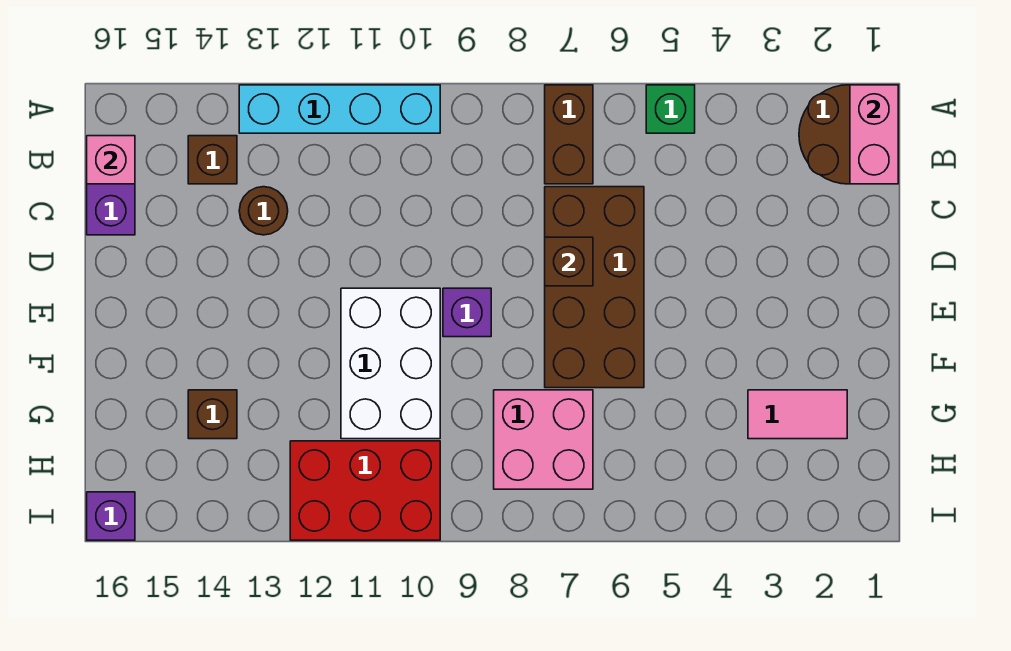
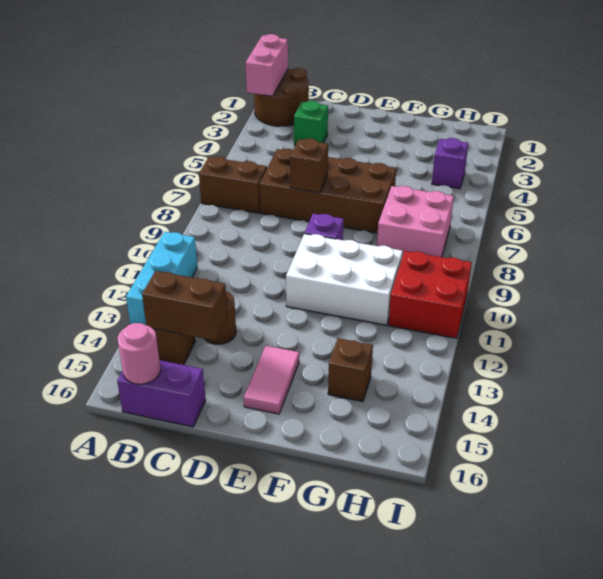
pink brick A1:B1 level 2 -> pink brick A1:A2 level 2
green brick A5 level 1 -> green brick C3 level 1
cyan brick A10:A13 level 1 -> cyan brick A11:A13 level 1
none -> brown brick B14:C14 level 2
pink brick B16 level 2 -> pink round brick B16 level 2
pink tile G2:G3 level 1 -> pink tile E14:E15 level 1
red brick H10:I12 level 1 -> red brick H10:I11 level 1
purple brick I16 level 1 -> purple brick H4 level 1

